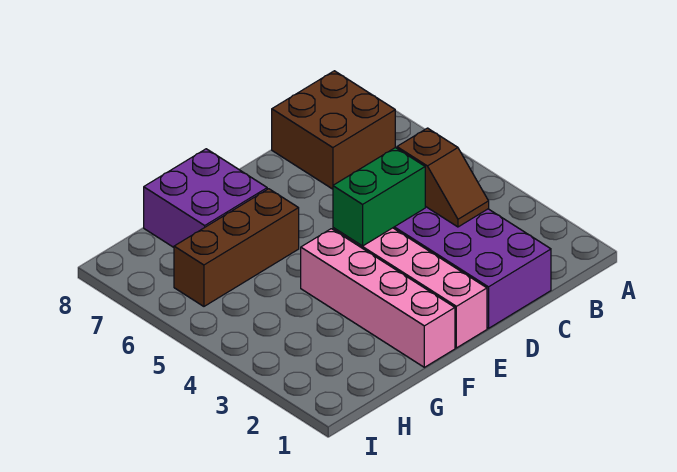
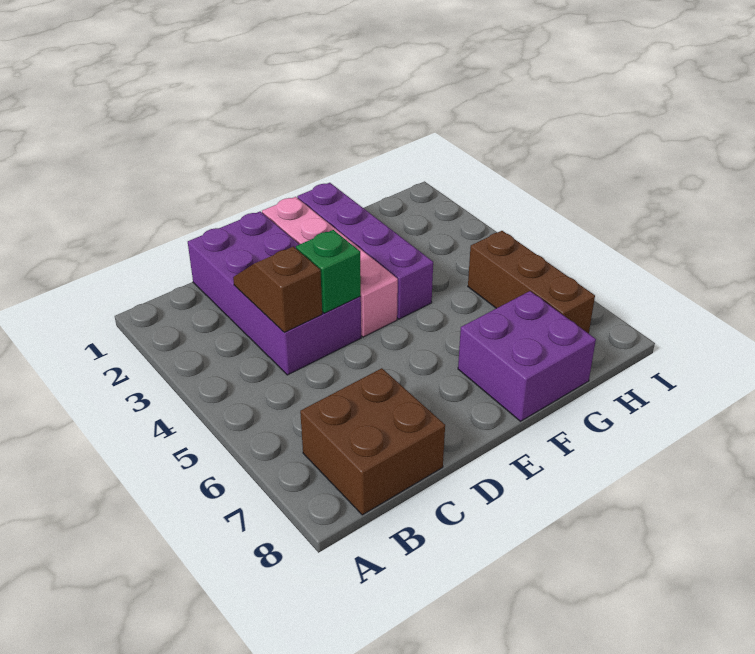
green brick D4:E4 level 2 -> green brick D4 level 2
pink brick F1:F4 level 1 -> purple brick F1:F4 level 1
brown brick F6:H6 level 1 -> brown brick H5:H7 level 1

